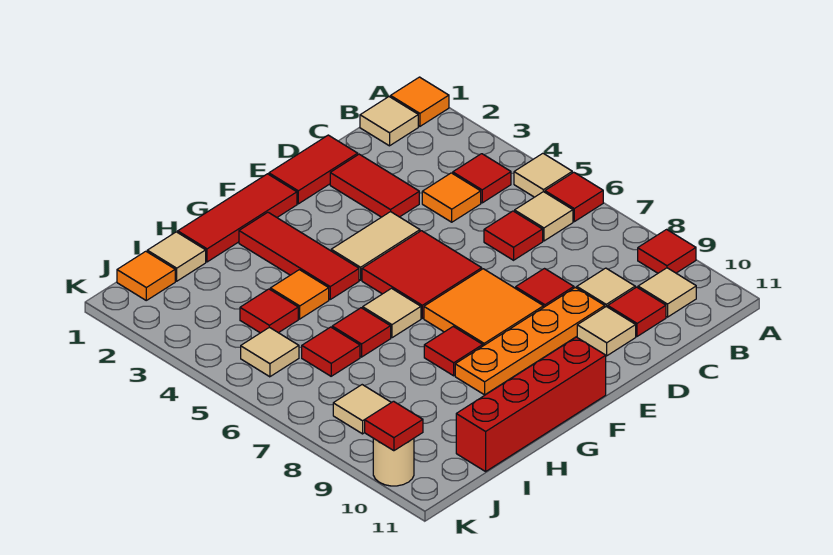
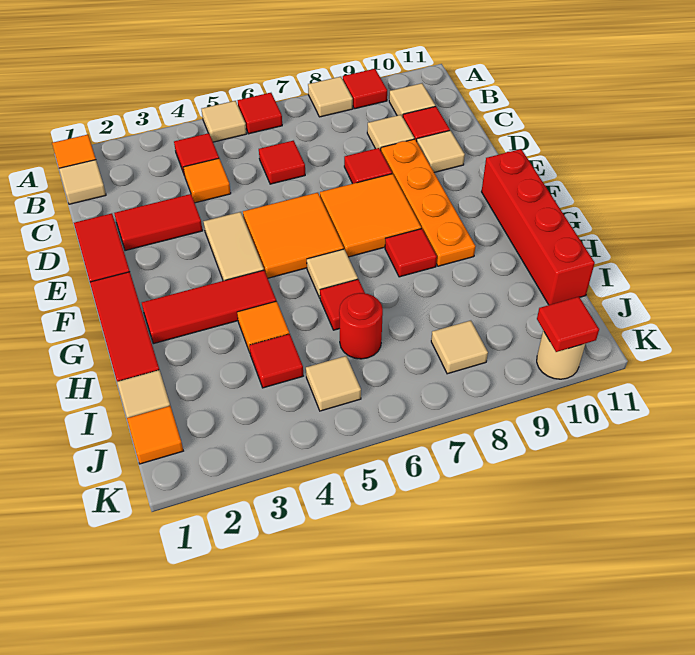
tan tile B6 level 1 -> tan tile A8 level 1
red tile E5:F6 level 1 -> orange tile E5:F6 level 1
red tile I6 level 1 -> red round brick I6 level 1

